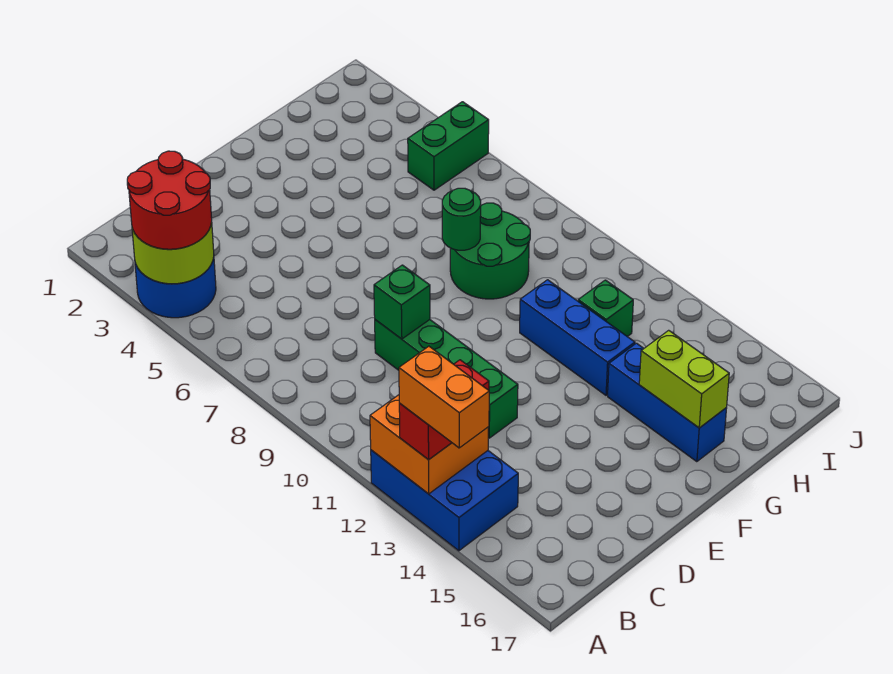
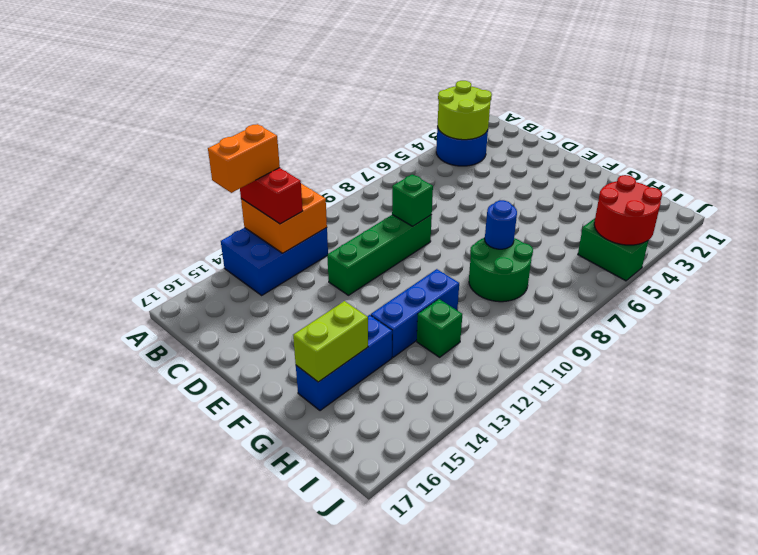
red round brick A3:B4 level 3 -> red round brick I4:J5 level 2
green round brick G8 level 2 -> blue round brick G8 level 2

